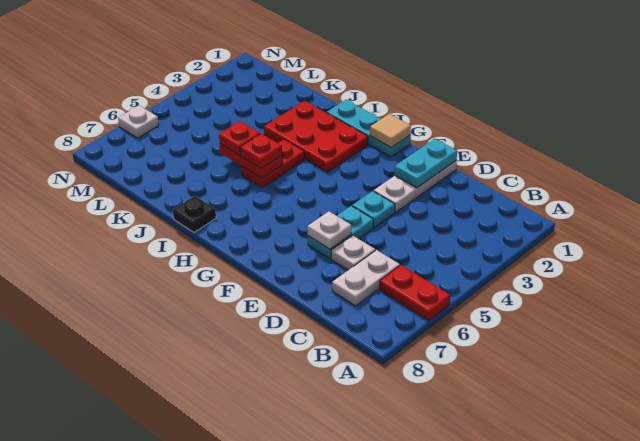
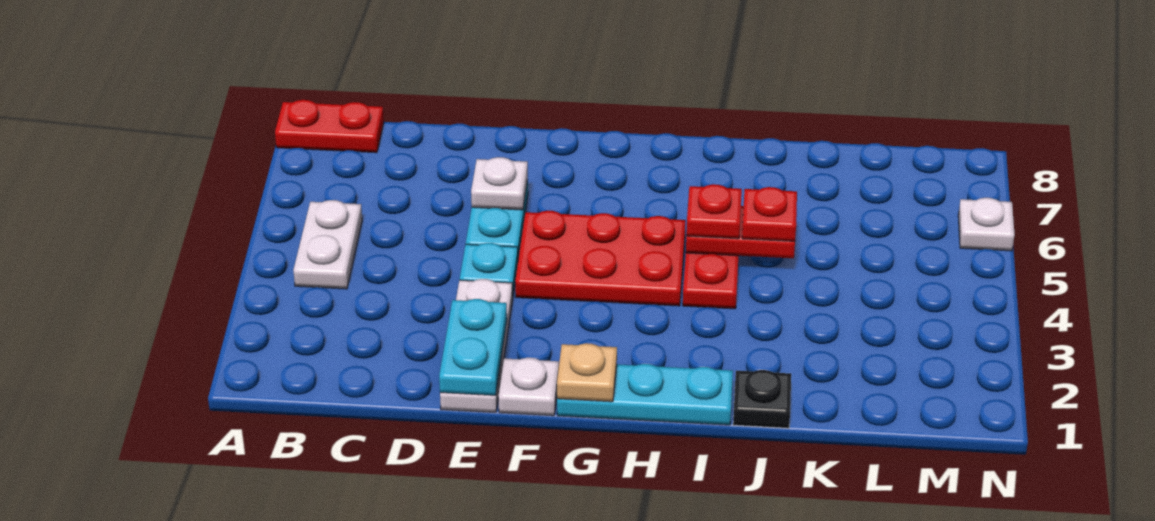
red plate A6:B6 level 1 -> red plate A8:B8 level 1
white plate C6:C7 level 1 -> white plate B4:B5 level 1
white plate D6 level 1 -> white plate F1 level 1
tan tile G1 level 2 -> tan plate G1 level 2
red plate H2:J3 level 1 -> red plate F4:H5 level 1
black plate I8 level 1 -> black plate J1 level 1

